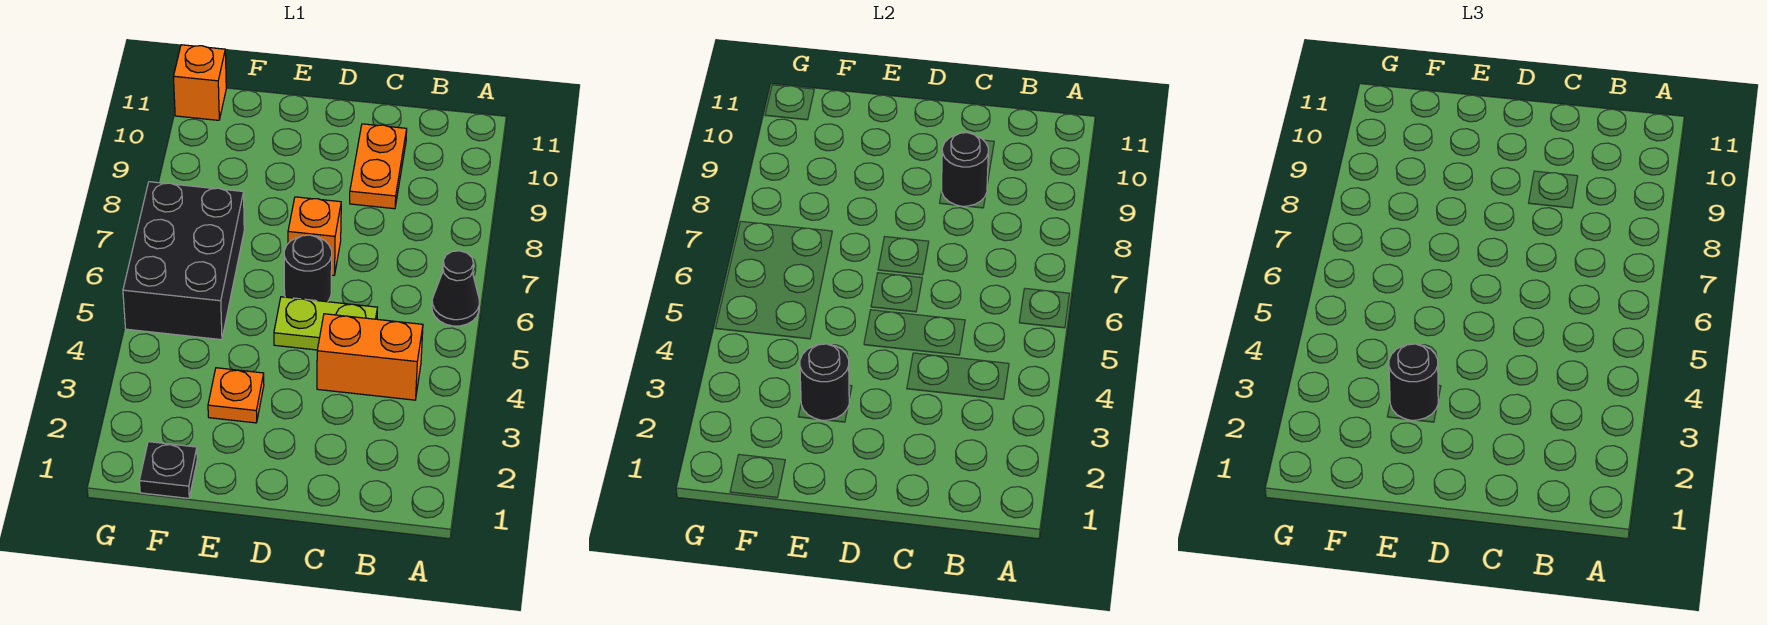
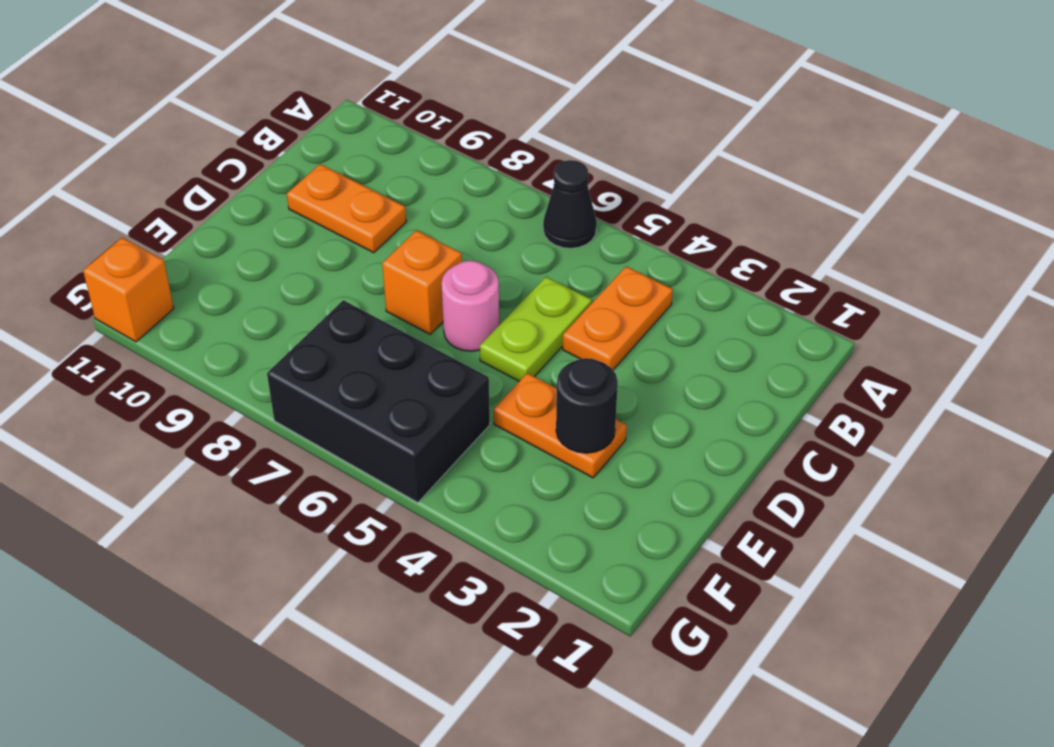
orange brick B4:C4 level 1 -> orange plate B4:C4 level 1
black round brick C9 level 2 -> none
black round brick D6 level 1 -> pink round brick D6 level 1
orange plate E3 level 1 -> orange plate E3:E4 level 1
black round brick E3 level 3 -> none
black plate F1 level 1 -> none

